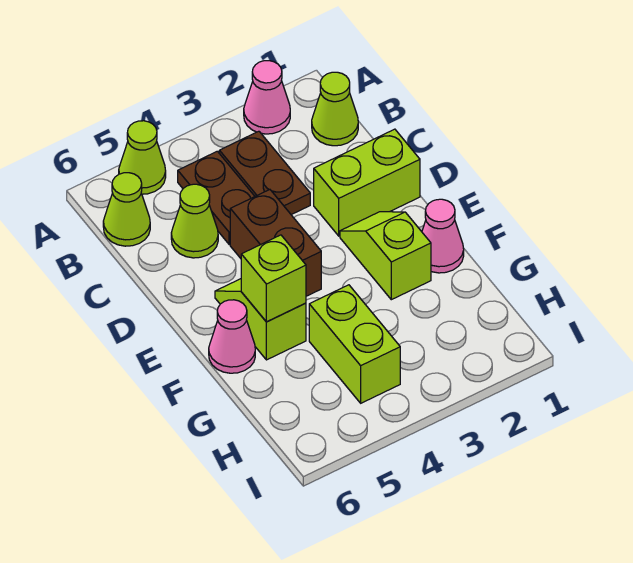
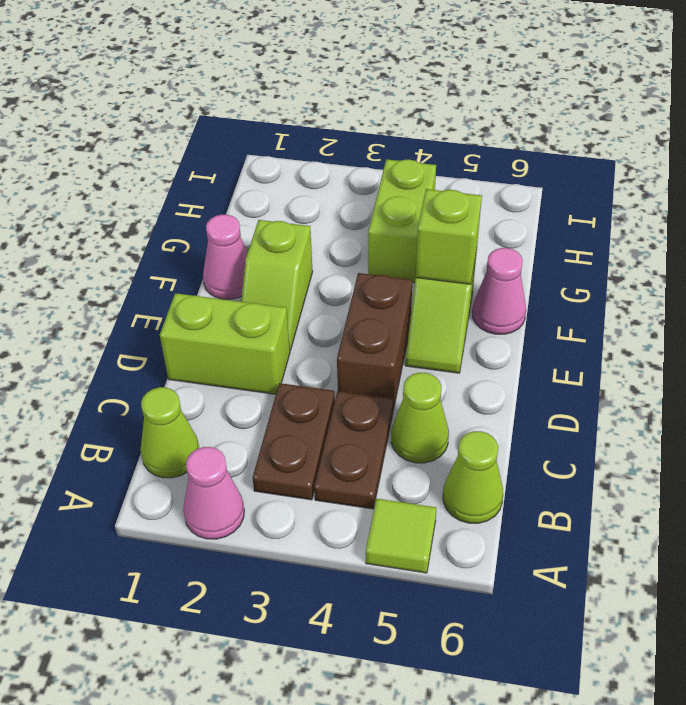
lime cone A5 level 1 -> lime tile A5 level 1

